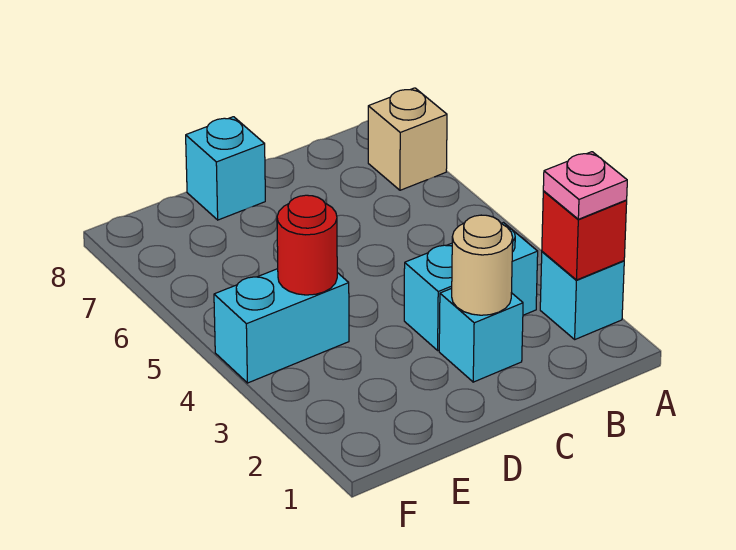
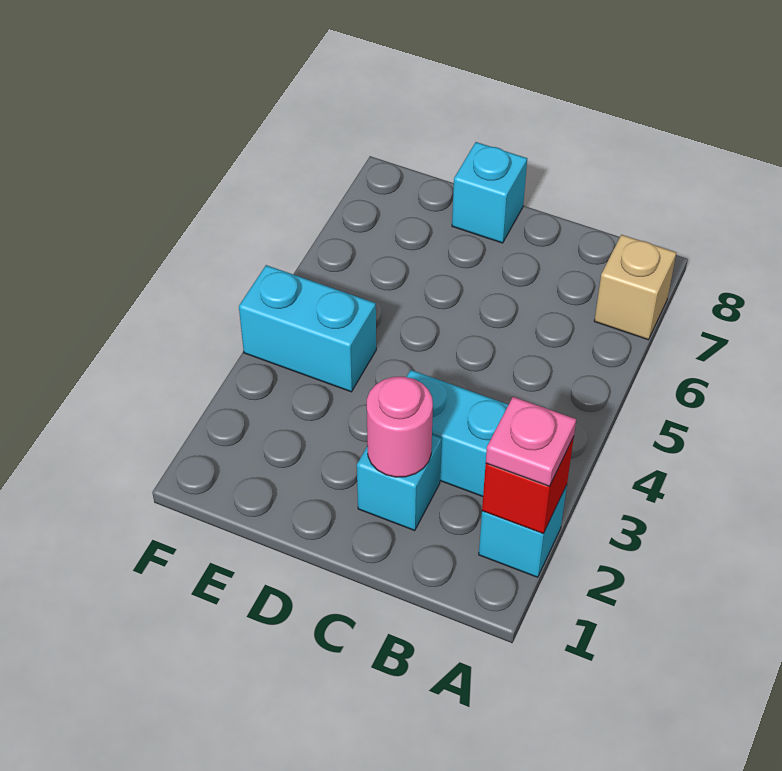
tan round brick C2 level 2 -> pink round brick C2 level 2
red round brick E4 level 2 -> none

